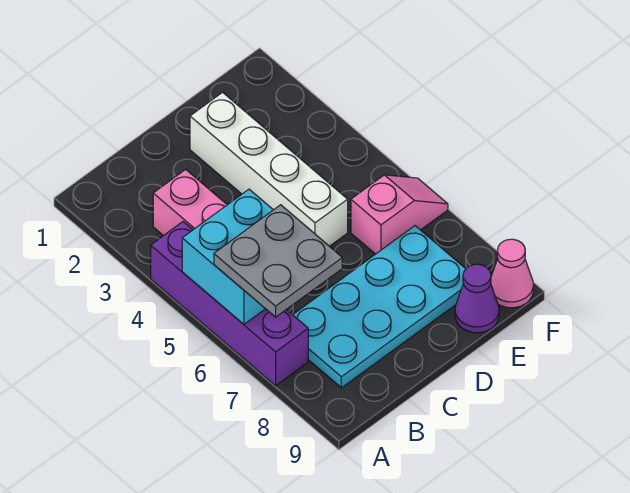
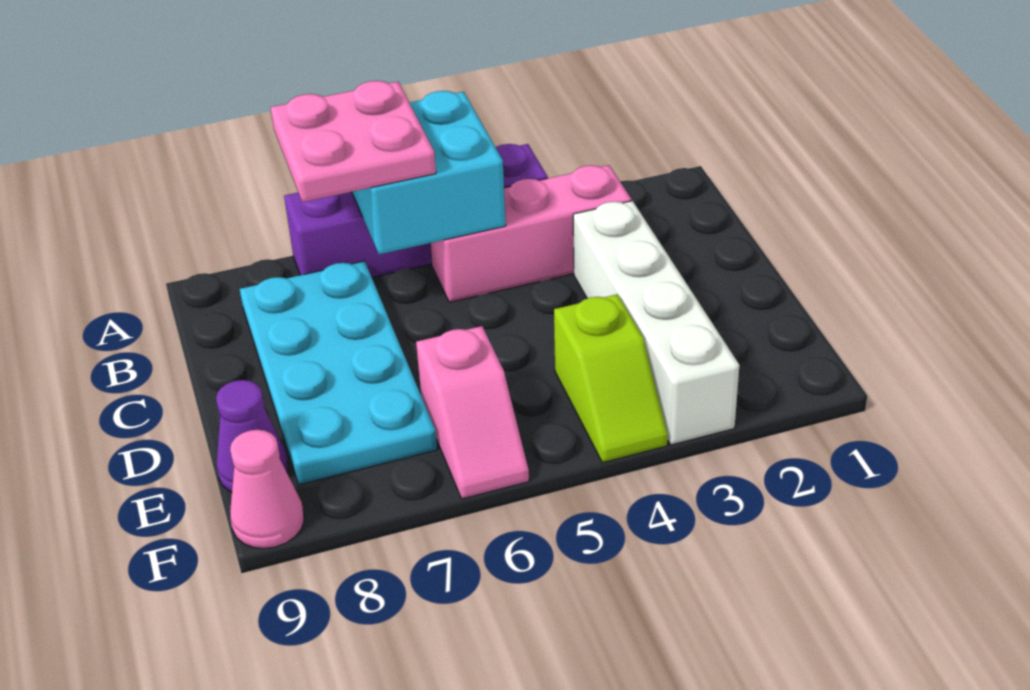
grey plate A6:B7 level 3 -> pink plate A6:B7 level 3
white brick D2:D5 level 1 -> white brick C3:F3 level 1
none -> lime slope E4:F4 level 1 top E

